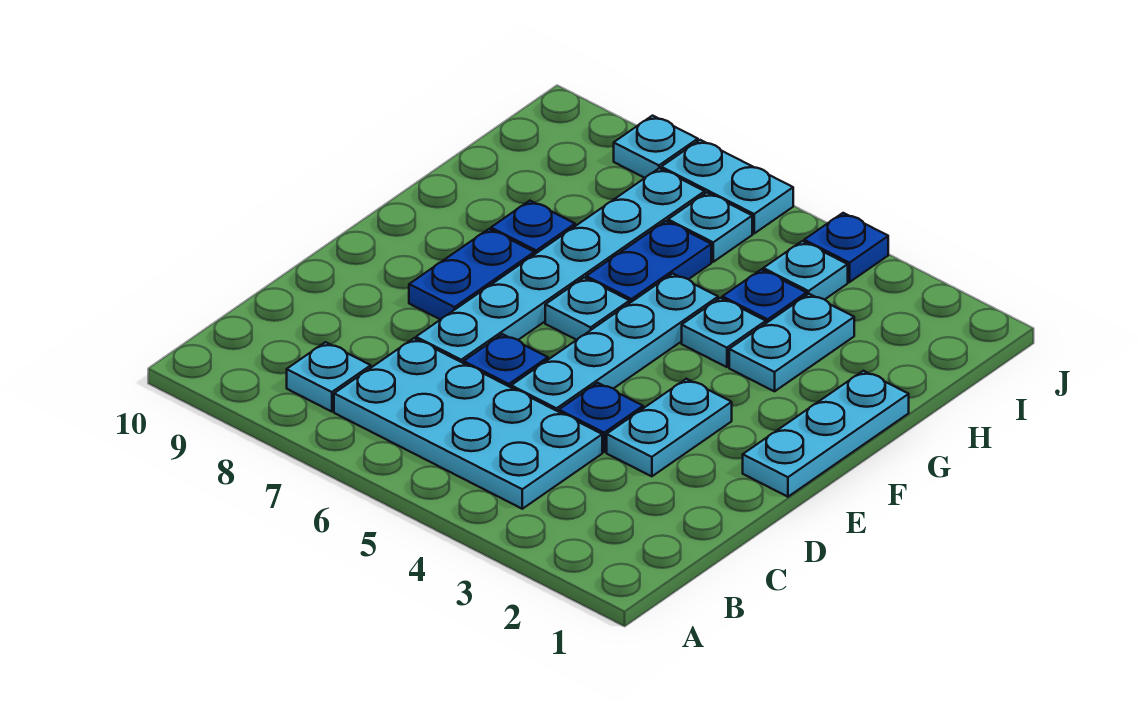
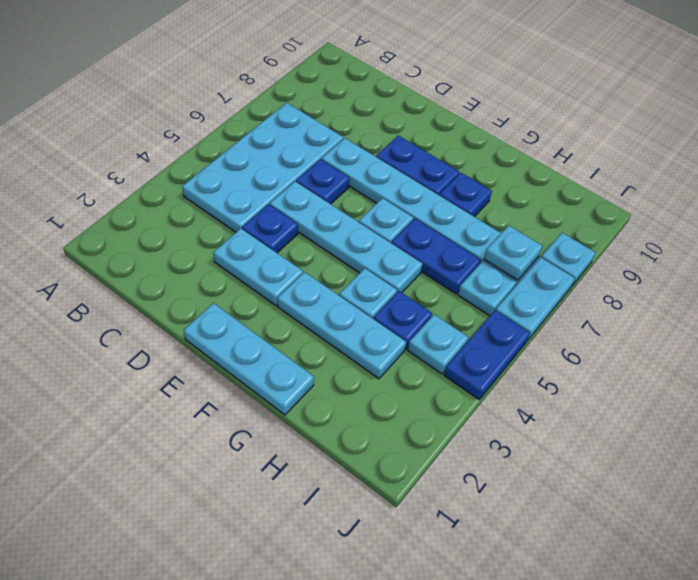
cyan plate B8 level 1 -> cyan plate I7 level 2
cyan plate G3:H3 level 1 -> cyan plate F3:H3 level 1
blue plate J4 level 1 -> blue plate J4:J5 level 1

